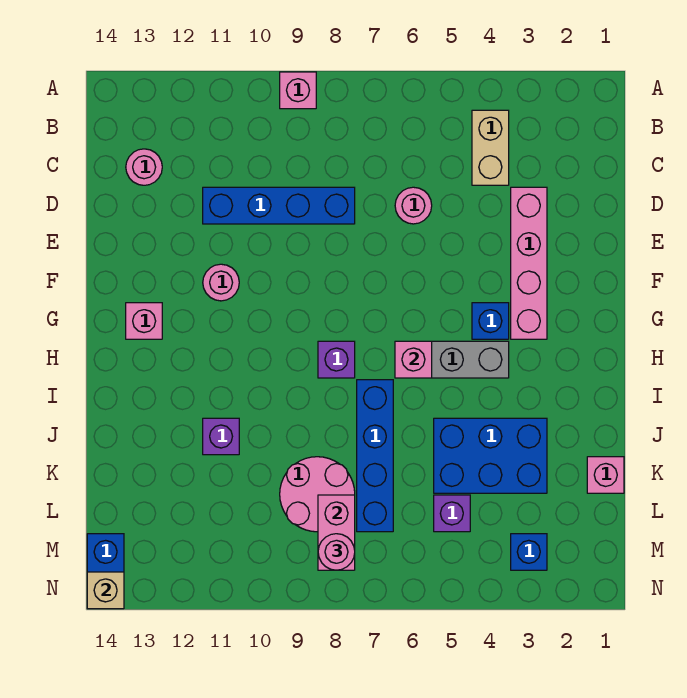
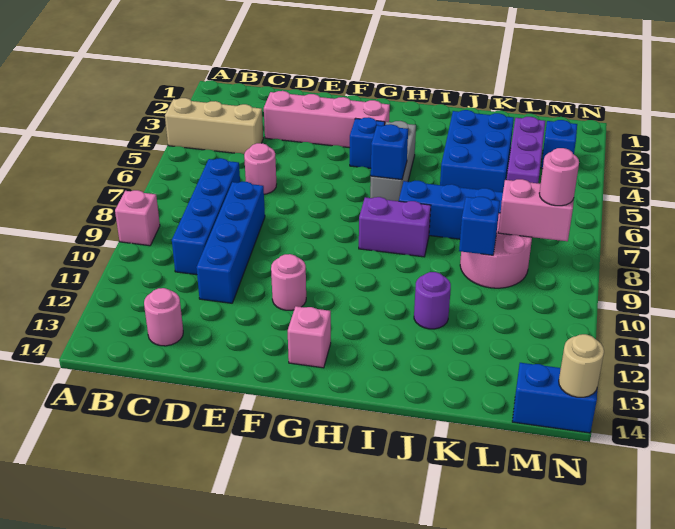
tan brick B4:C4 level 1 -> tan brick A4:C4 level 1
none -> blue brick C7:C10 level 1
pink brick H6 level 2 -> blue brick H6 level 2
purple brick H8 level 1 -> purple brick H8:I8 level 1
purple brick J11 level 1 -> purple round brick J11 level 1
pink brick K1 level 1 -> none
none -> blue brick K9 level 2
purple brick L5 level 1 -> purple brick L3:L5 level 1
tan brick N14 level 2 -> tan round brick N14 level 2

